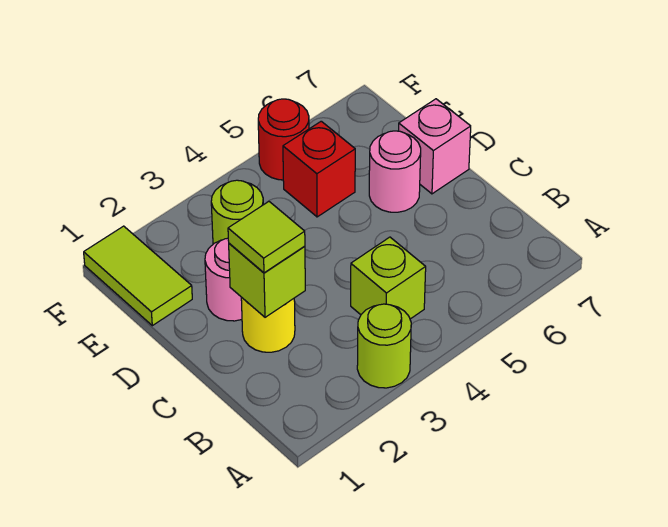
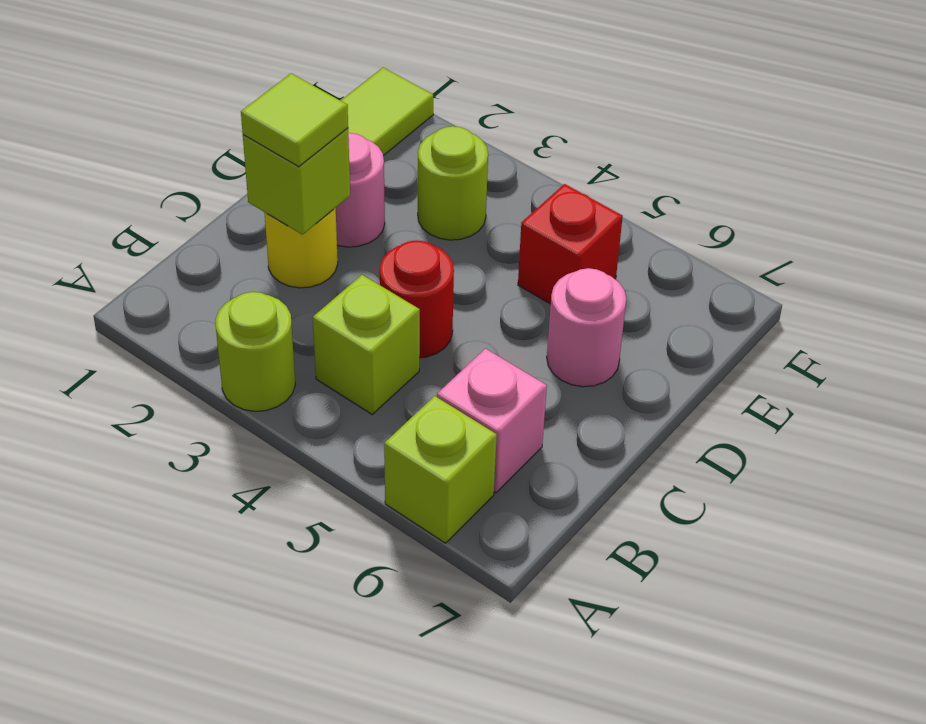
none -> lime brick A6 level 1
pink brick D7 level 1 -> pink brick B6 level 1
red round brick F5 level 1 -> red round brick C4 level 1

